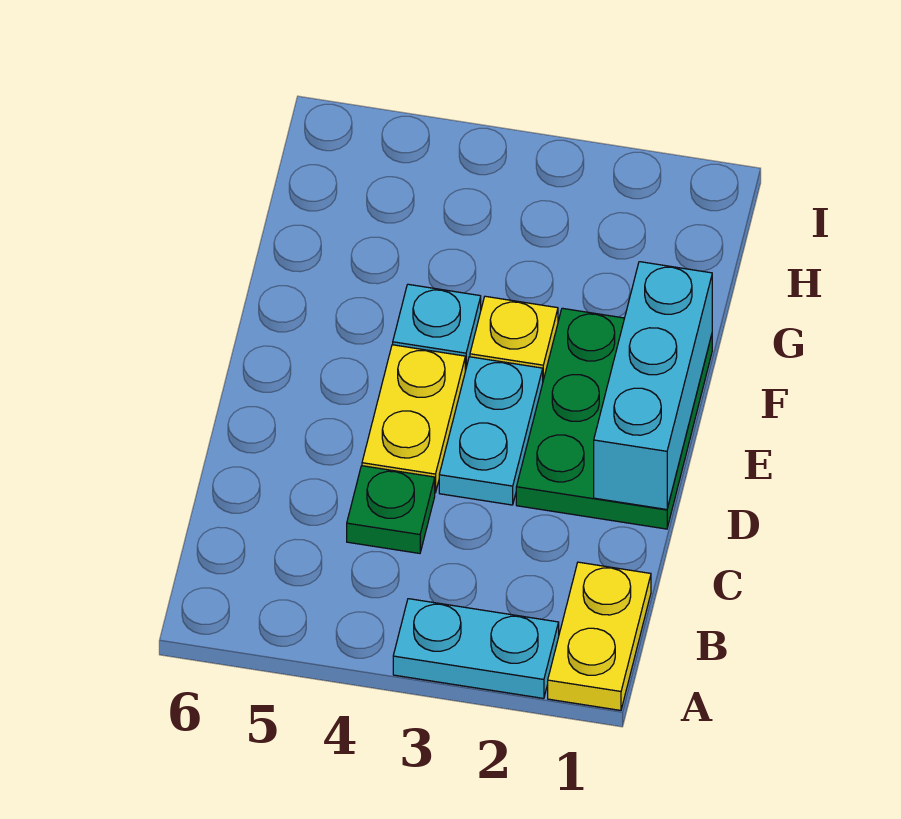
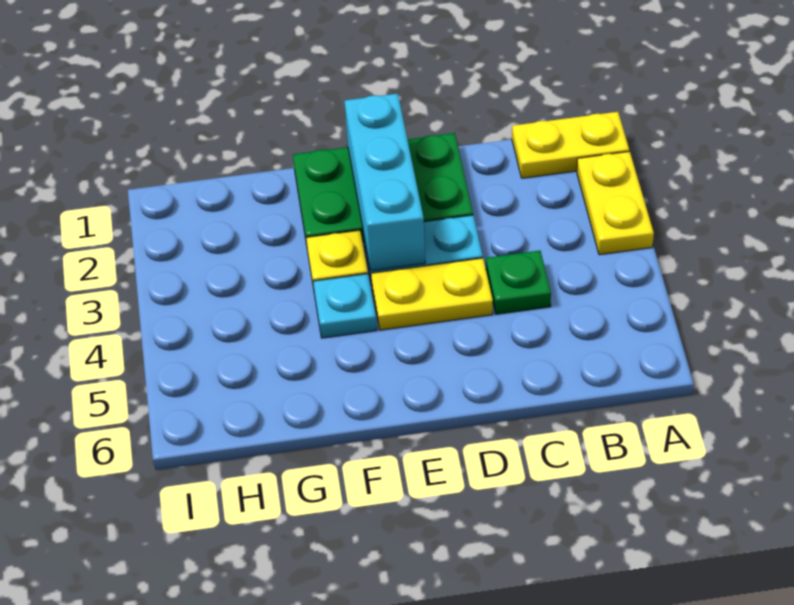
cyan plate A2:A3 level 1 -> yellow plate A2:A3 level 1
cyan brick D1:F1 level 2 -> cyan brick E1:E3 level 2

